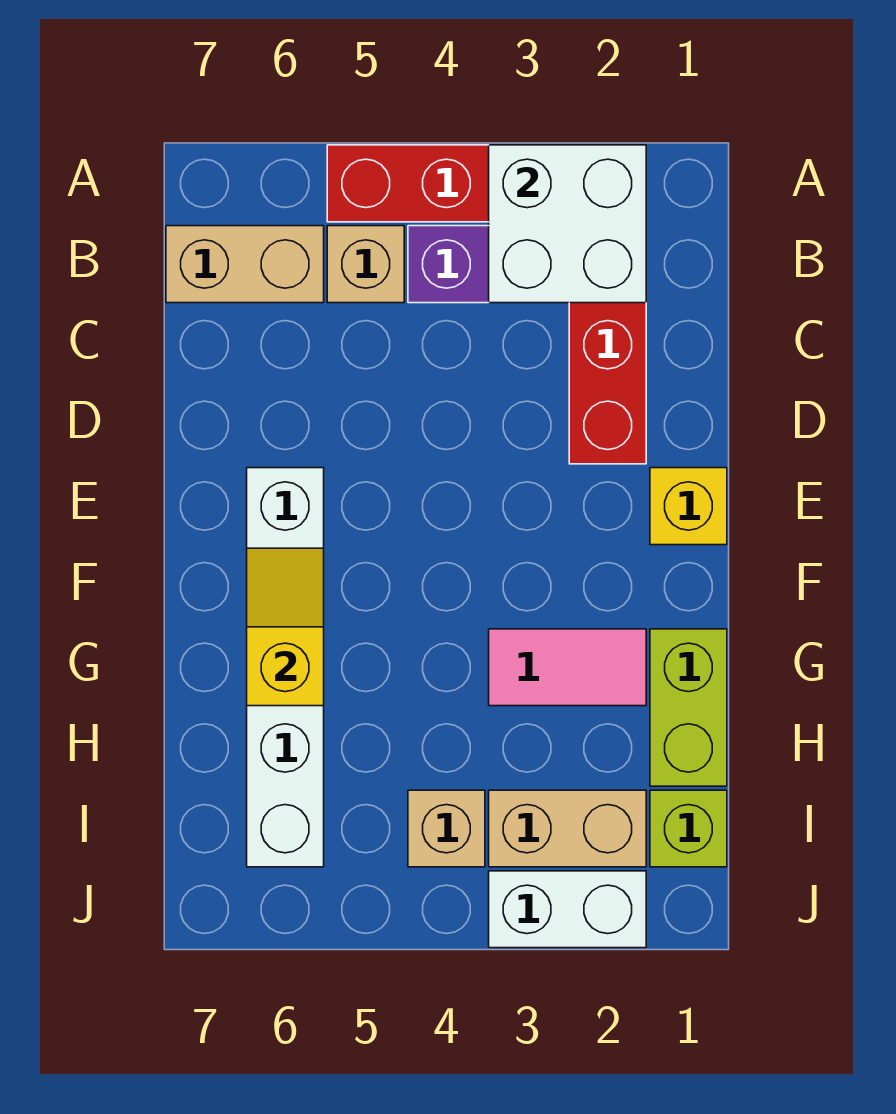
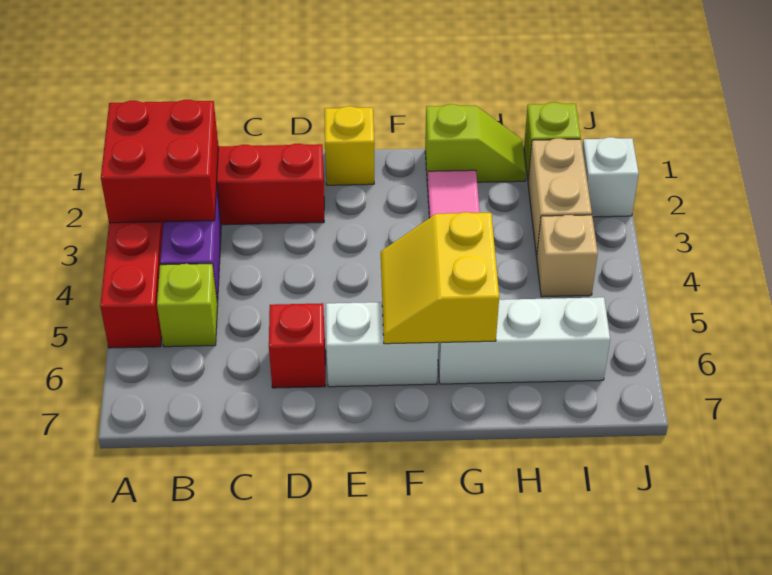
white brick A2:B3 level 2 -> red brick A2:B3 level 2
tan brick B5 level 1 -> lime brick B5 level 1
tan brick B6:B7 level 1 -> none
none -> red brick D6 level 1
yellow slope F6:G6 level 2 top G -> yellow slope F5:G6 level 2 top G
lime brick G1:H1 level 1 -> lime slope G1:H1 level 1 top G
white brick J2:J3 level 1 -> white brick J2 level 1

